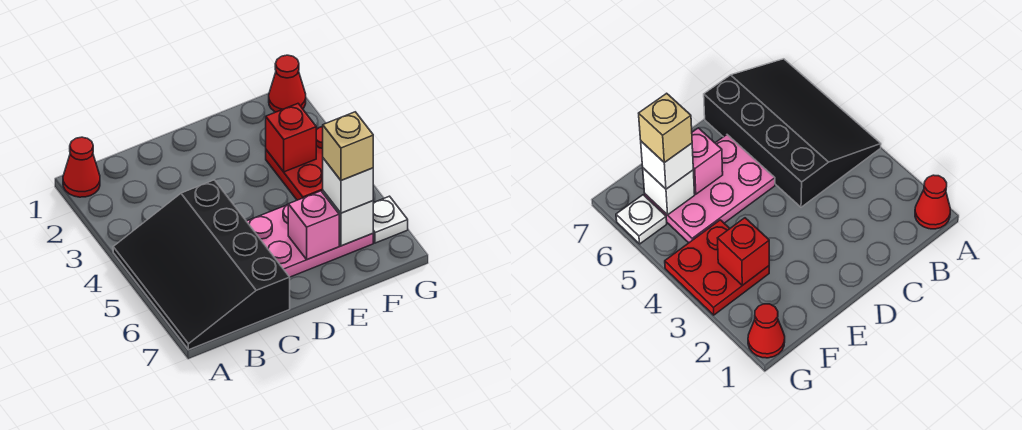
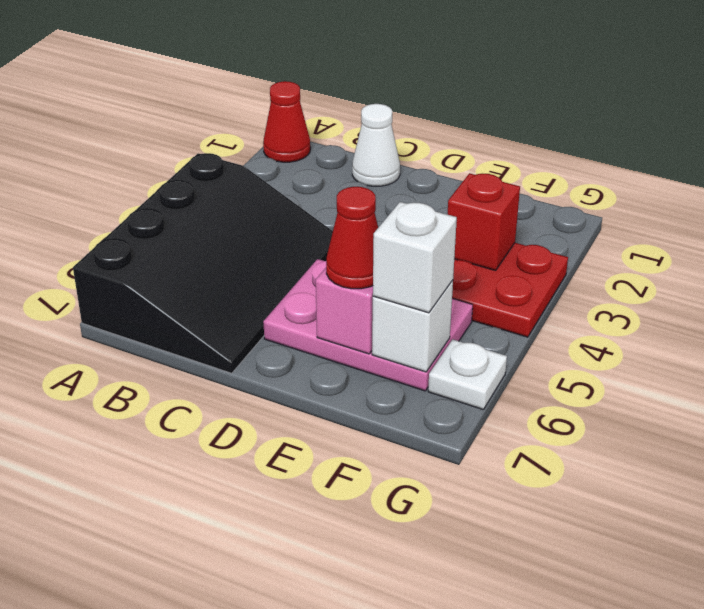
black slope A4:C7 level 1 top C -> black slope A4:C7 level 1 top A
none -> white cone C1 level 1
tan brick F6 level 4 -> none
red cone G1 level 1 -> red cone E6 level 3

